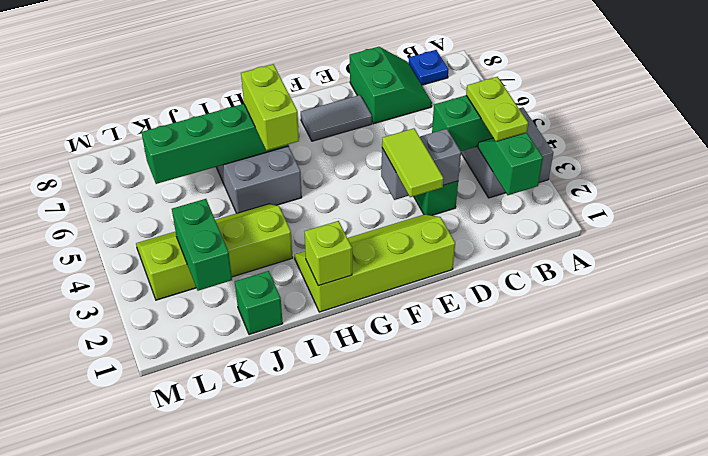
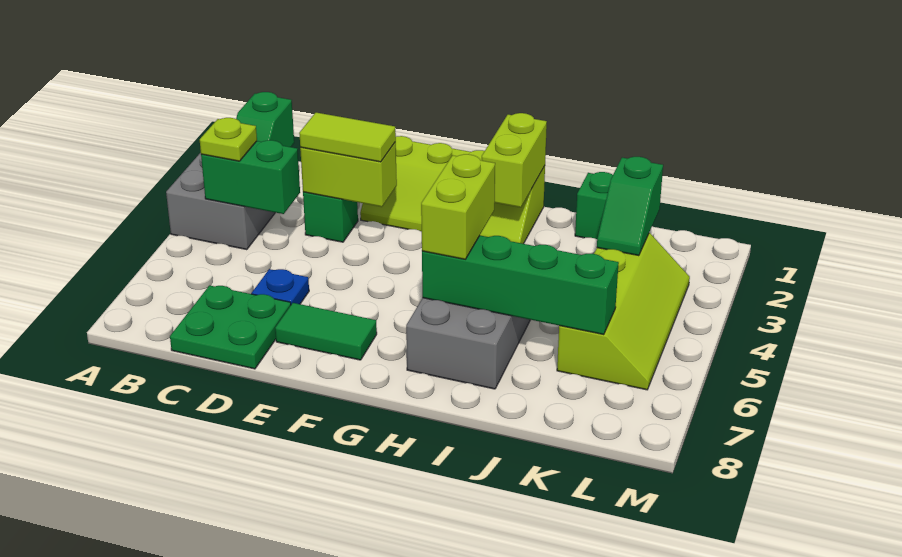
lime plate B3:B4 level 3 -> lime plate B4 level 3
blue plate B8 level 1 -> blue plate D6 level 1
green slope C7:D8 level 1 top D -> green plate C7:D8 level 1
grey brick D3:E3 level 2 -> lime brick D3:E3 level 2
lime tile E2:E3 level 3 -> lime tile D3:E3 level 3
grey tile E7:F7 level 1 -> green tile E7:F7 level 1
lime brick H1 level 2 -> lime brick H1:H2 level 2
lime slope I3:L4 level 1 top 3 -> lime slope K3:L6 level 1 top K
green brick K2:K3 level 2 -> green slope K2:K3 level 2 top 2

